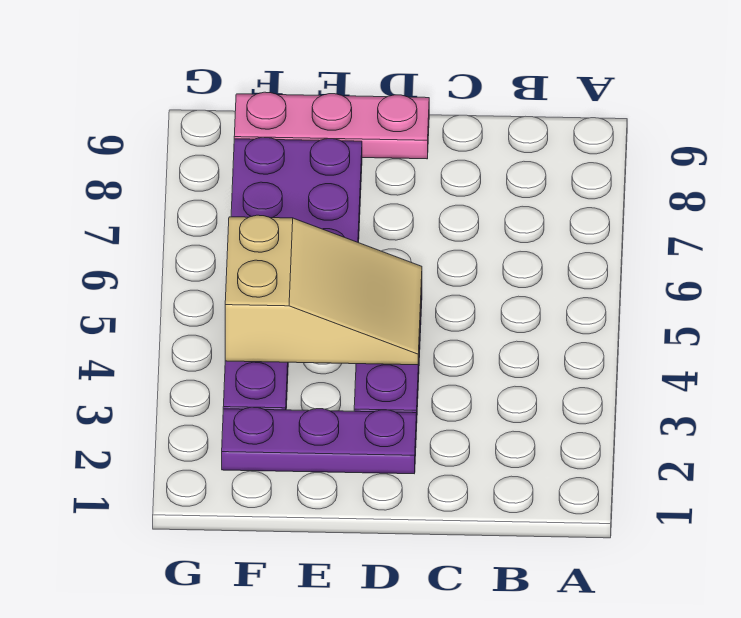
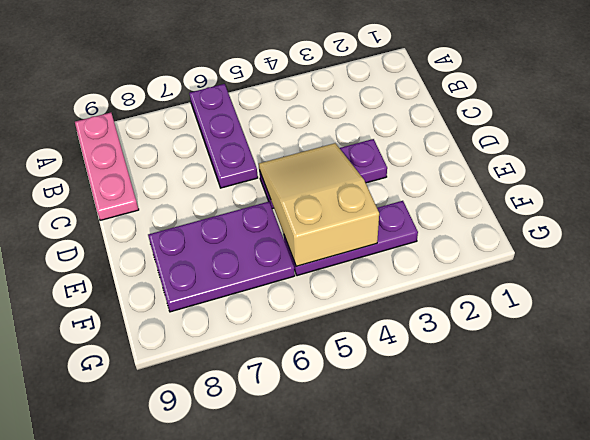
purple plate D2:F2 level 1 -> purple plate A6:C6 level 1
pink plate D9:F9 level 1 -> pink plate A9:C9 level 1

